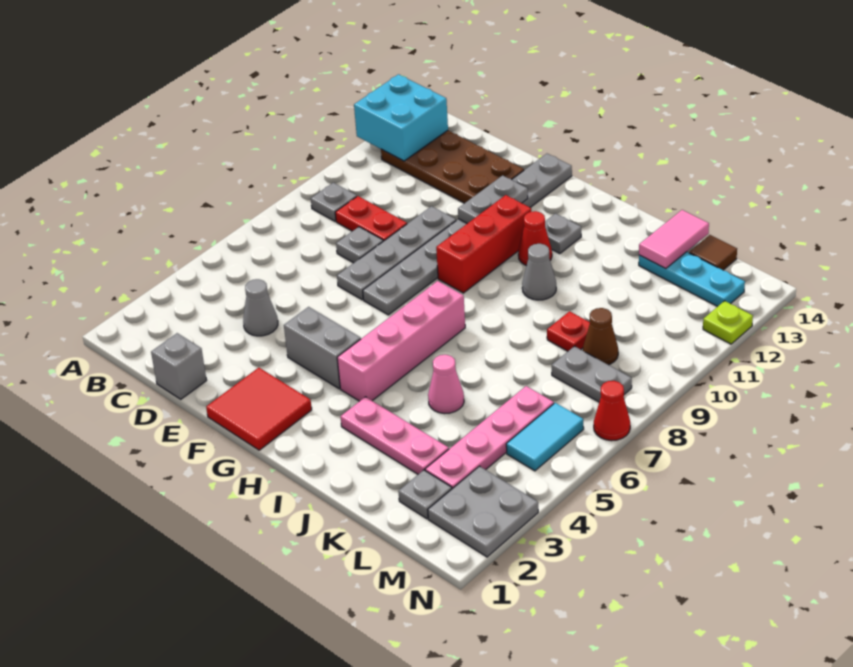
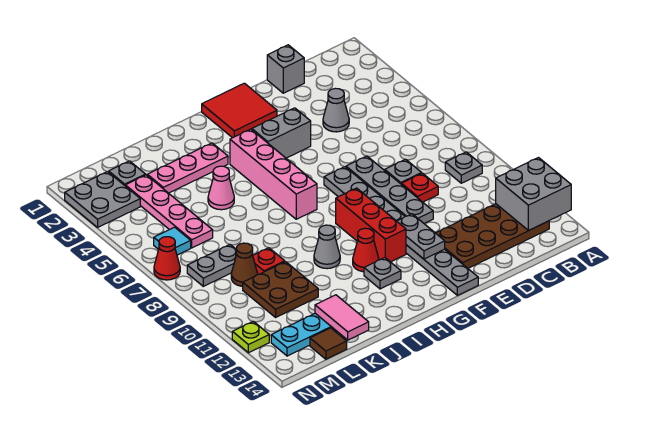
cyan brick A12:B13 level 2 -> grey brick A12:B13 level 2
red plate C9:D9 level 1 -> red plate D9 level 1
none -> brown plate K10:L11 level 1
cyan tile M5:M6 level 1 -> cyan tile M6 level 1

